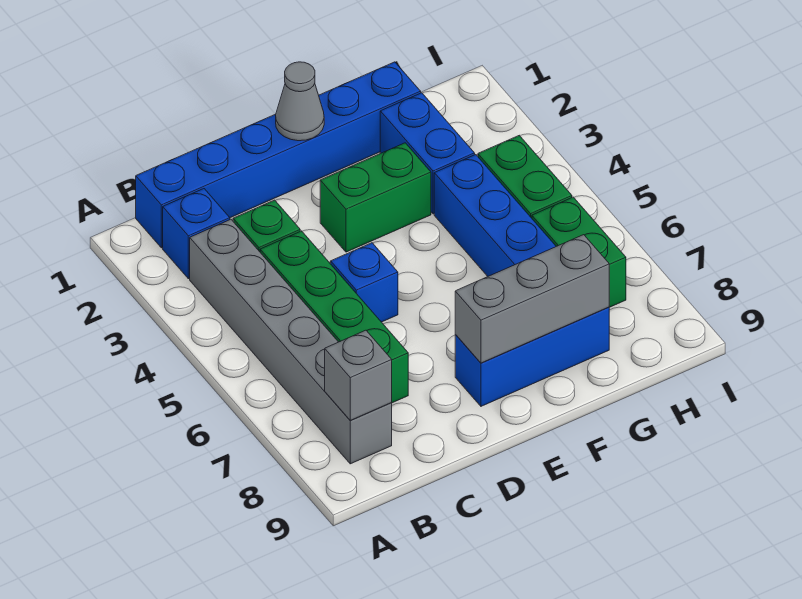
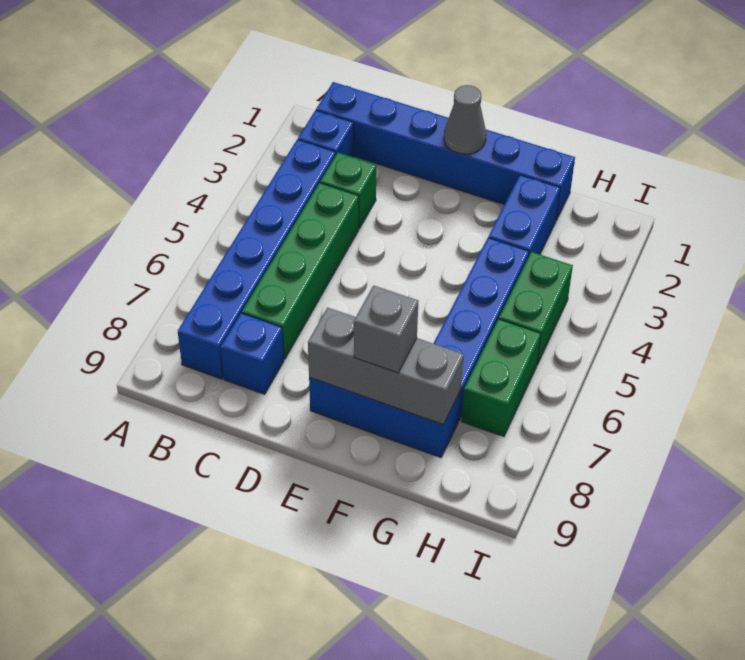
grey brick B3:B8 level 1 -> blue brick B3:B8 level 1
grey brick B8 level 2 -> grey brick F8 level 3
blue brick D5 level 1 -> blue brick C8 level 1
green brick E3:F3 level 1 -> none

